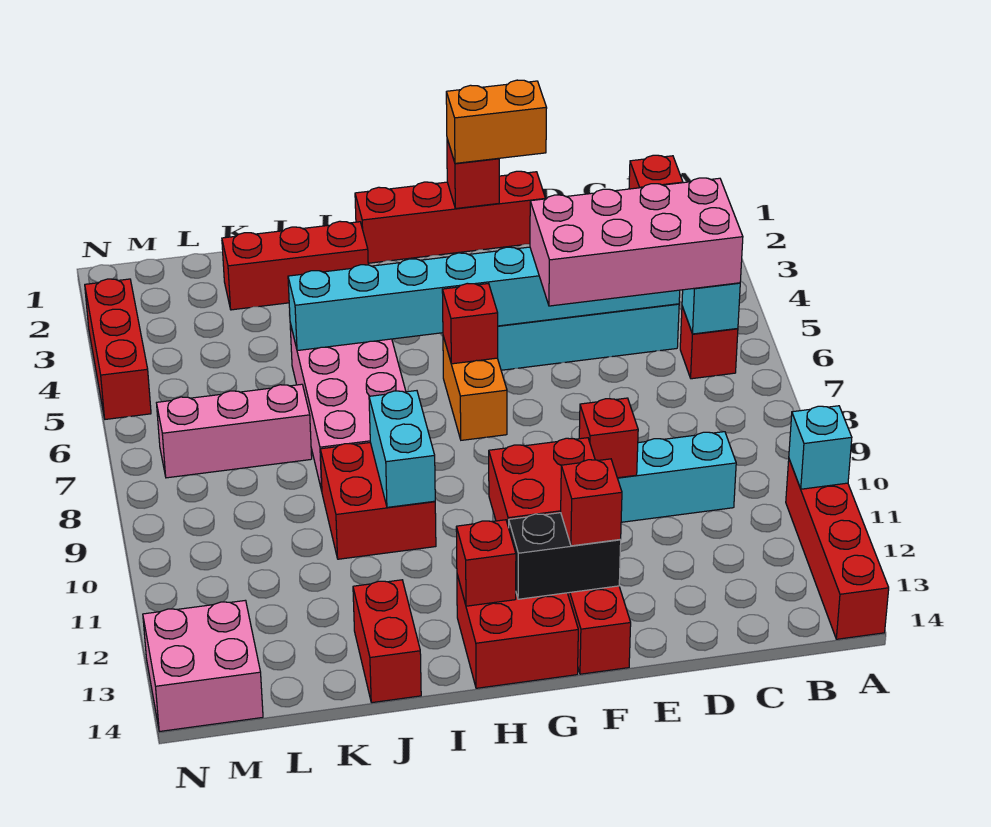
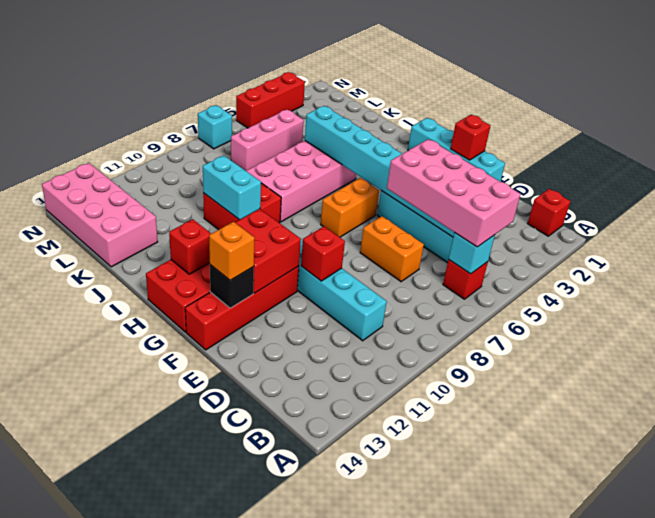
red brick A11:A14 level 1 -> none
cyan brick A11 level 2 -> cyan brick N7 level 1
red brick E1:H1 level 1 -> cyan brick E1:H1 level 1
orange brick E1:F1 level 3 -> orange brick D7:E7 level 1
black brick F13:G13 level 2 -> black brick F13 level 2
red brick F13 level 3 -> orange brick F13 level 3
red brick G6 level 2 -> none
red brick I2:K2 level 1 -> none
cyan brick I9:I10 level 2 -> cyan brick I10:J10 level 2
red brick J13:J14 level 1 -> none
pink brick K7:M7 level 1 -> pink brick L5:L7 level 1
pink brick M13:N14 level 1 -> pink brick K13:N14 level 1

